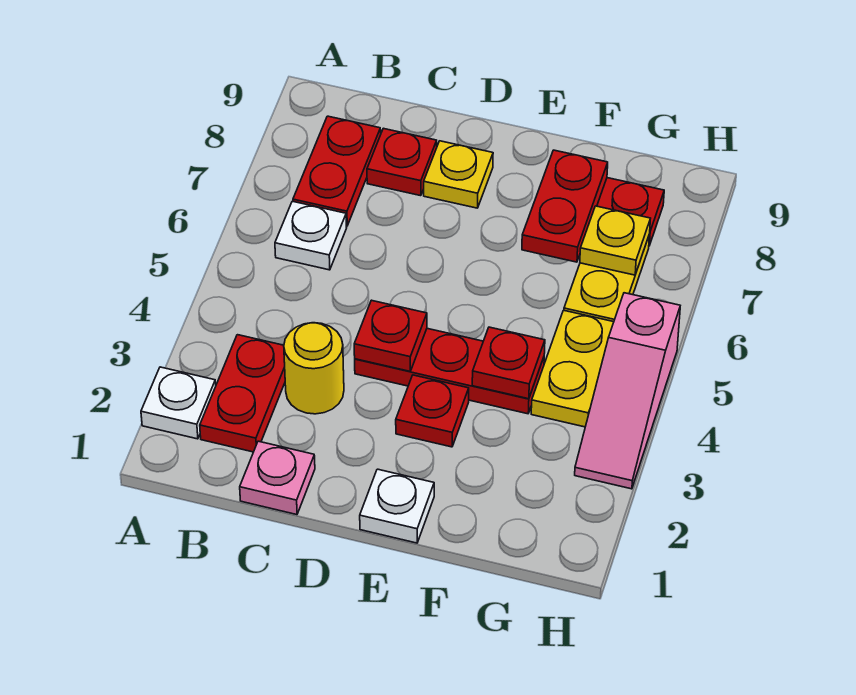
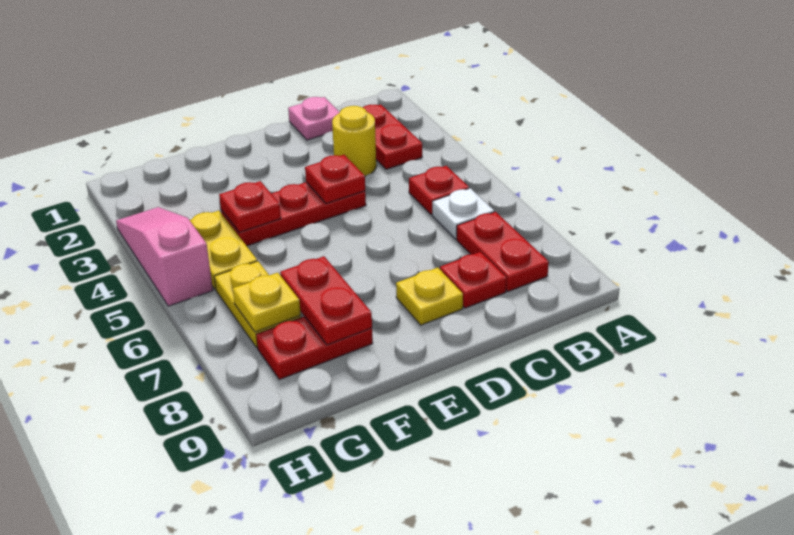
white plate A2 level 1 -> none
white plate E1 level 1 -> none
red plate E3 level 1 -> red plate B5 level 1

